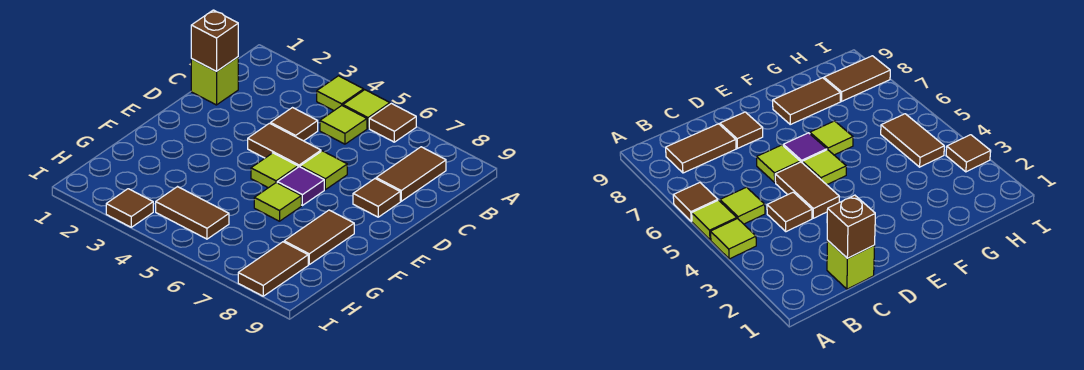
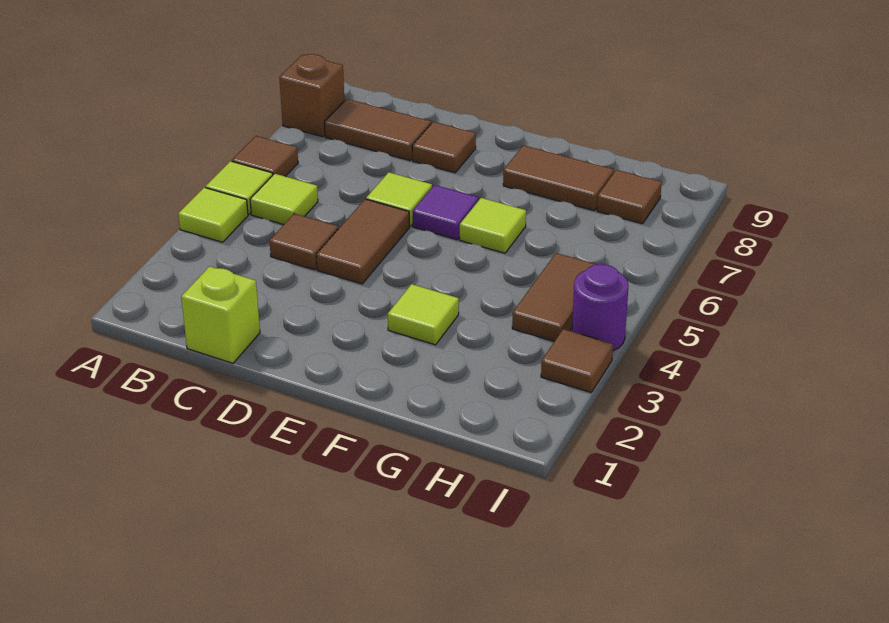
brown brick C1 level 2 -> brown brick A8 level 1
lime tile E5 level 1 -> lime tile F3 level 1
brown tile H8:I8 level 1 -> brown tile H8 level 1
none -> purple round brick I4 level 1

